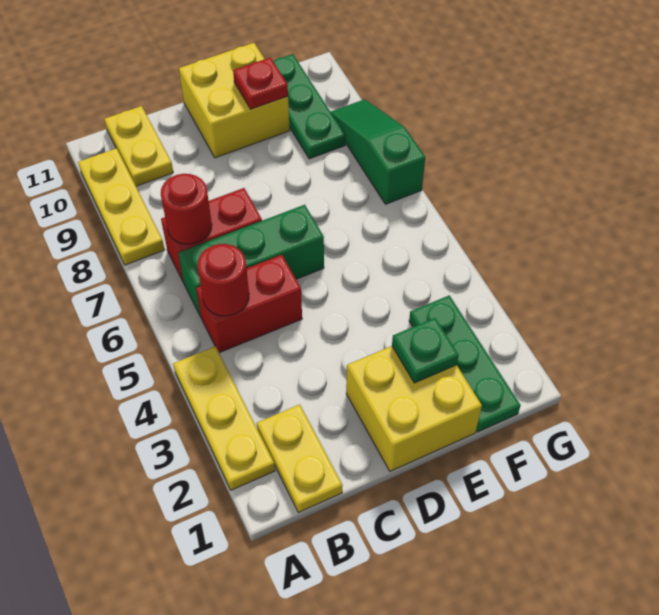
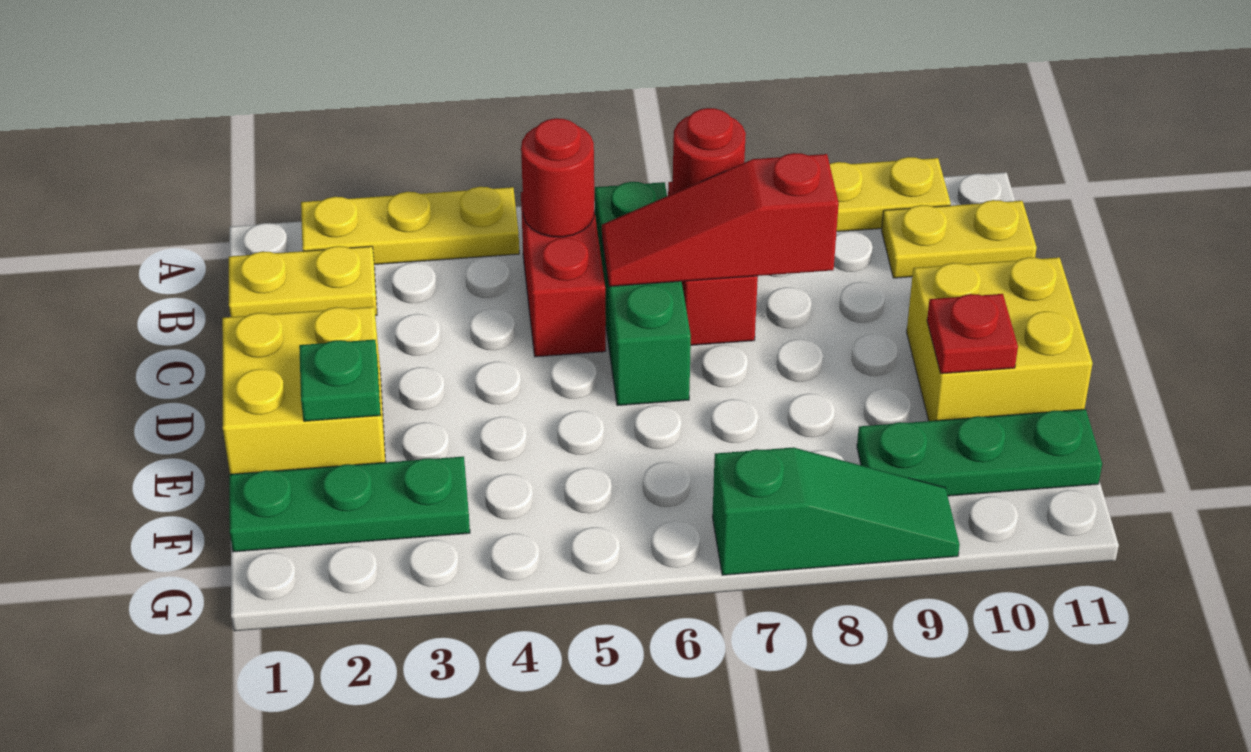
none -> red slope C6:C8 level 2 top 8

